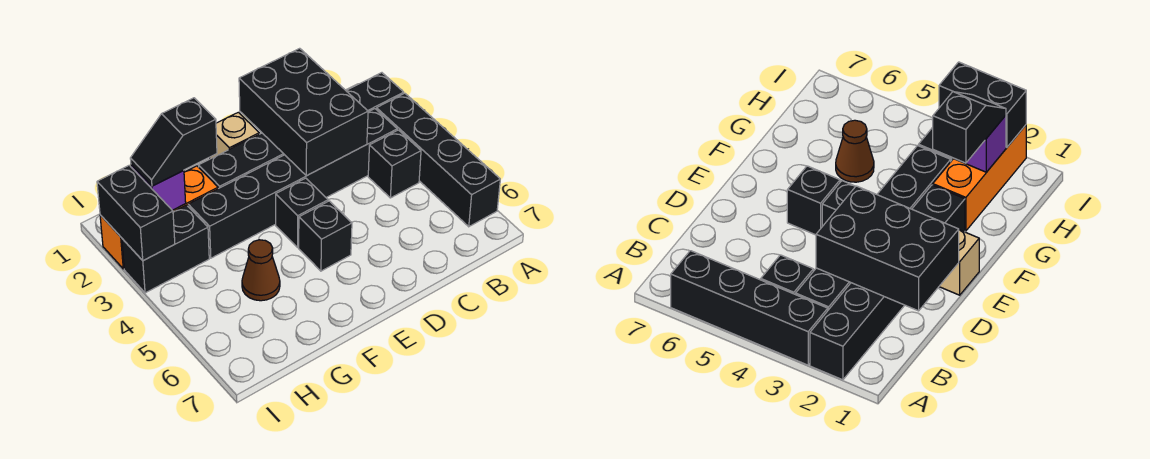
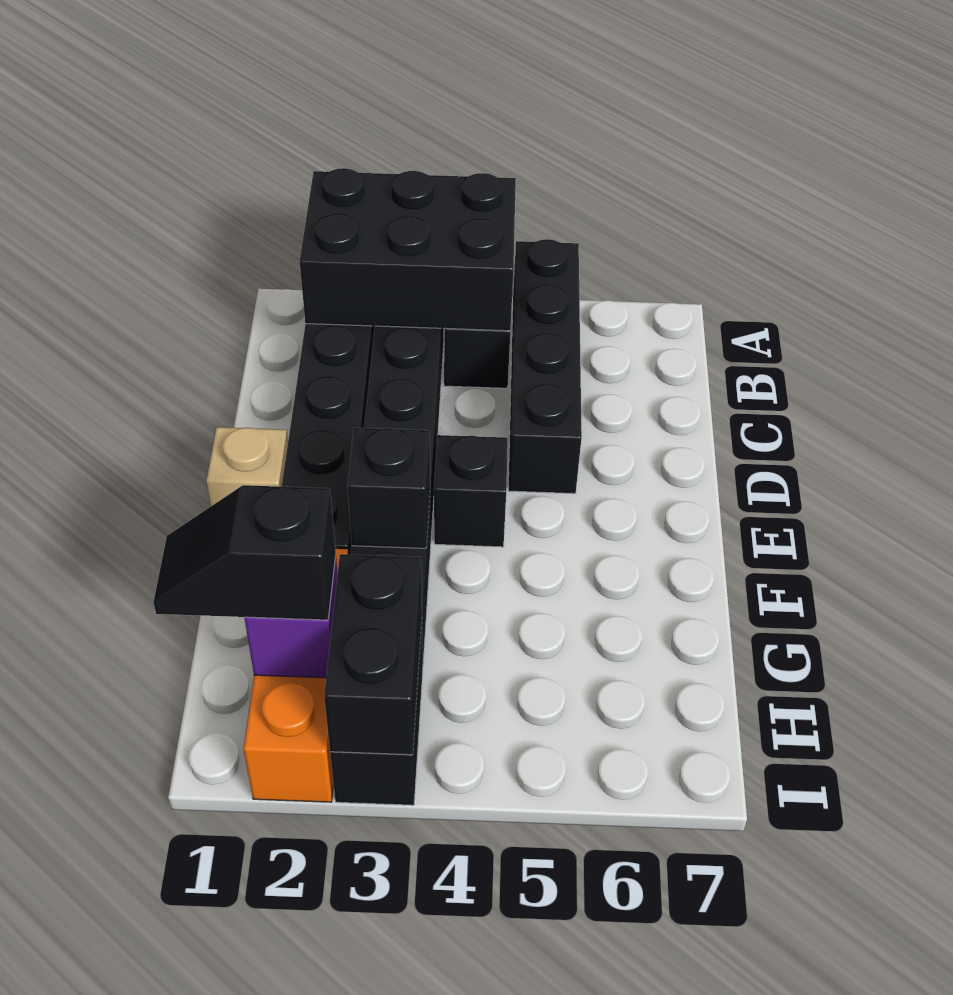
black brick A3:A6 level 1 -> black brick A5:D5 level 1
black brick C1:D3 level 2 -> black brick A2:B4 level 2
black brick E5 level 1 -> black brick F3 level 2
black slope G2:H2 level 3 top G -> black slope H1:H2 level 3 top 2
brown cone G5 level 1 -> none
black brick I2:I3 level 2 -> black brick H3:I3 level 2

